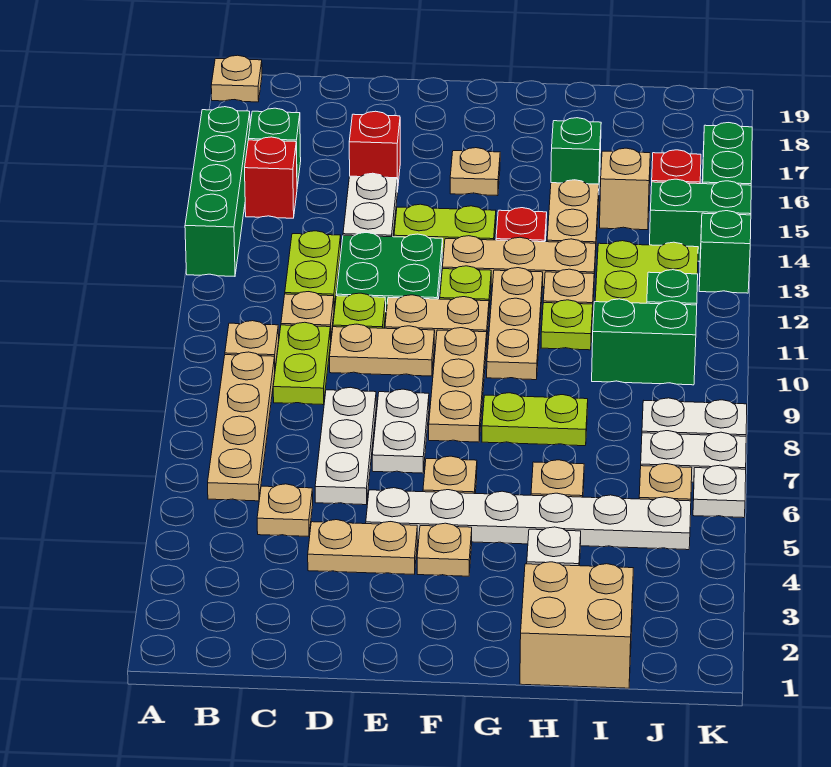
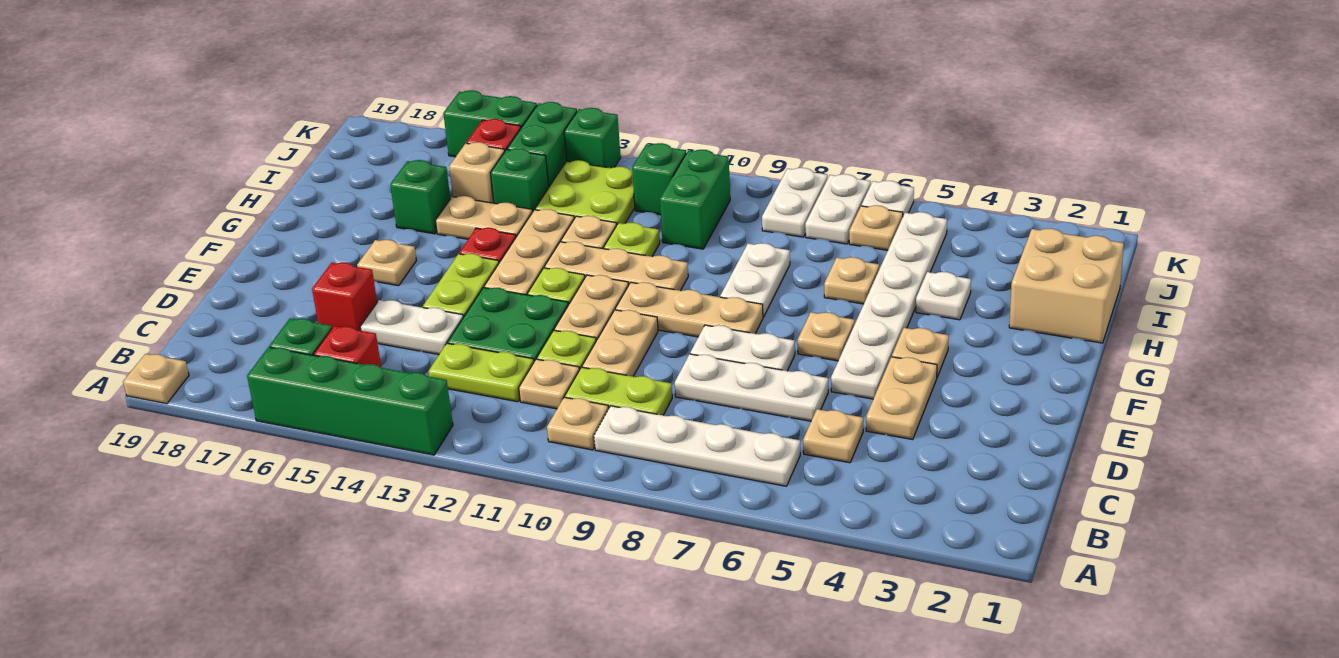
tan plate B6:B9 level 1 -> white plate B6:B9 level 1
lime plate G8:H8 level 1 -> white plate G8:H8 level 1
none -> green brick I14 level 1

